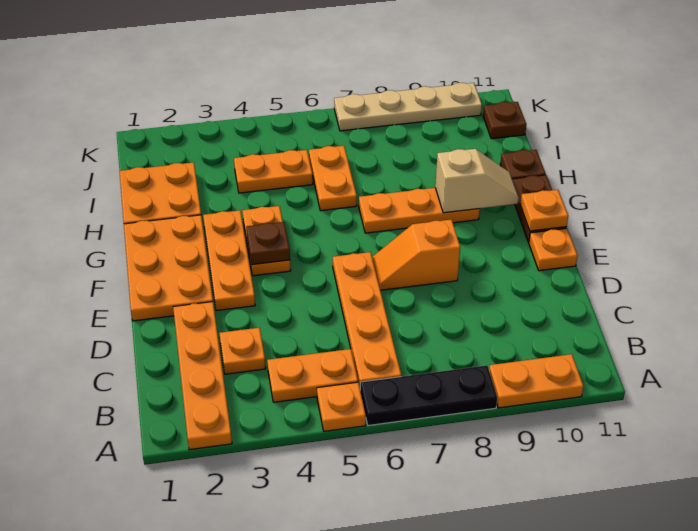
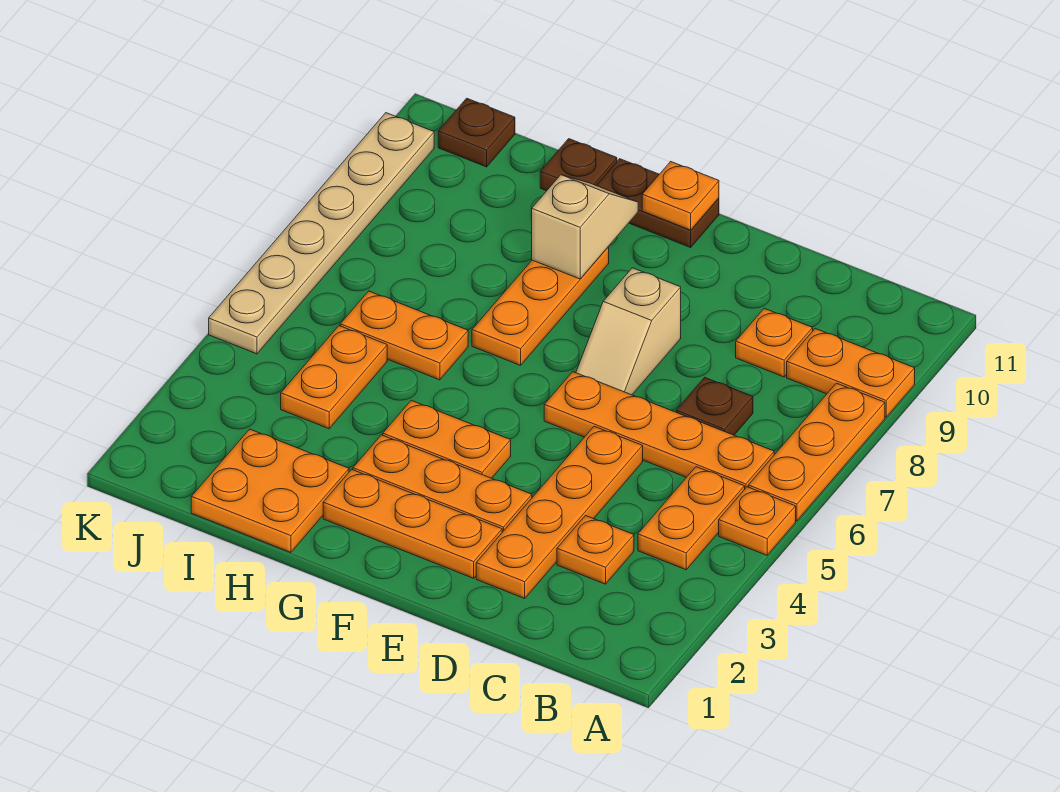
orange plate A2:D2 level 1 -> orange plate D2:D5 level 1
black plate A6:A8 level 1 -> orange plate A6:A8 level 1
orange plate A9:A10 level 1 -> orange plate A9:B9 level 1
orange plate E1:G2 level 1 -> orange plate E2:G2 level 1
orange slope E7:E8 level 1 top 8 -> tan slope E7:E8 level 1 top 8
orange plate E11 level 1 -> orange plate C9 level 1
brown plate F4 level 2 -> brown plate C7 level 1
tan plate K7:K10 level 1 -> tan plate K5:K10 level 1

